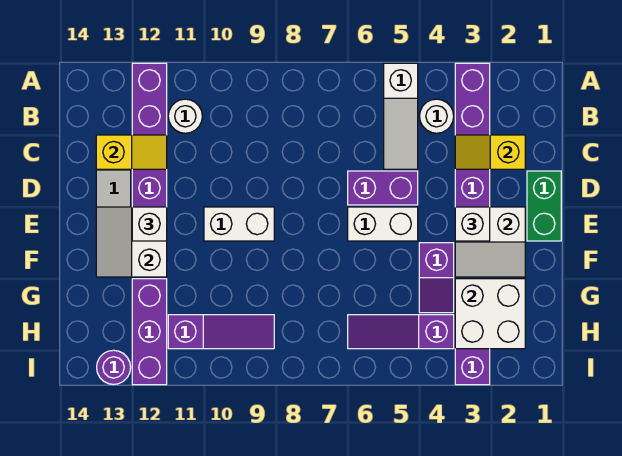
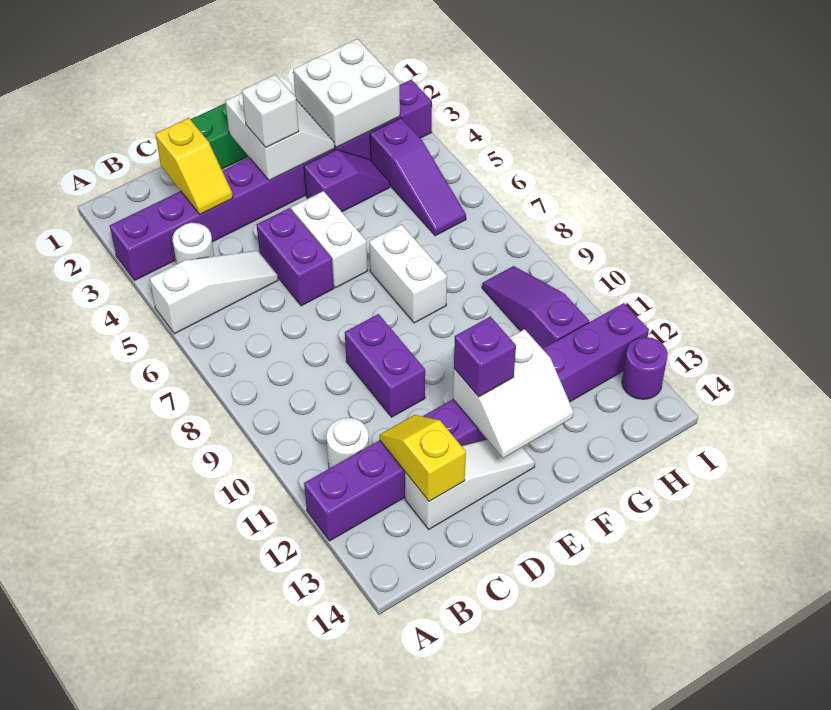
none -> purple brick D9:D10 level 1
white brick E9:E10 level 1 -> white brick F7:F8 level 1
white brick E12 level 3 -> purple brick E12 level 3

